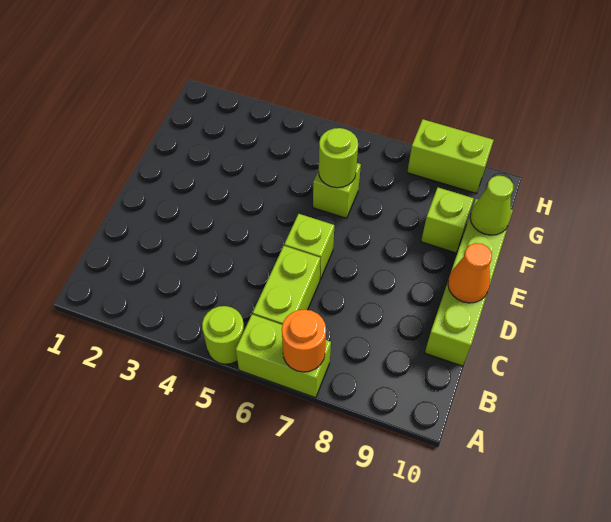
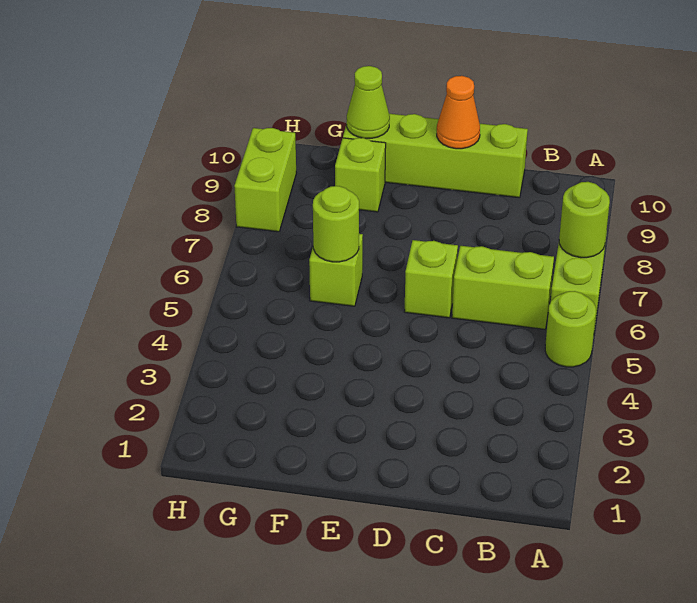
orange round brick A7 level 2 -> lime round brick A7 level 2

